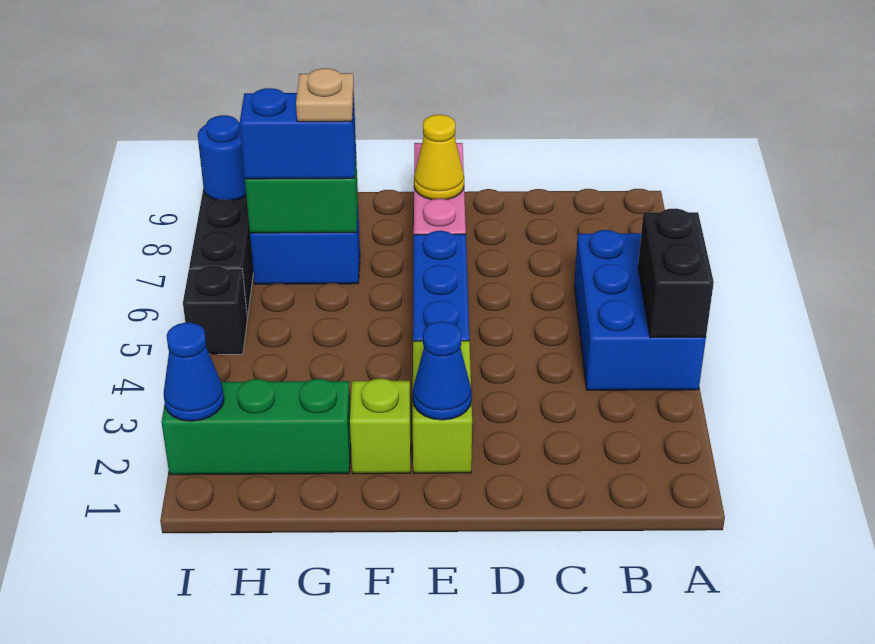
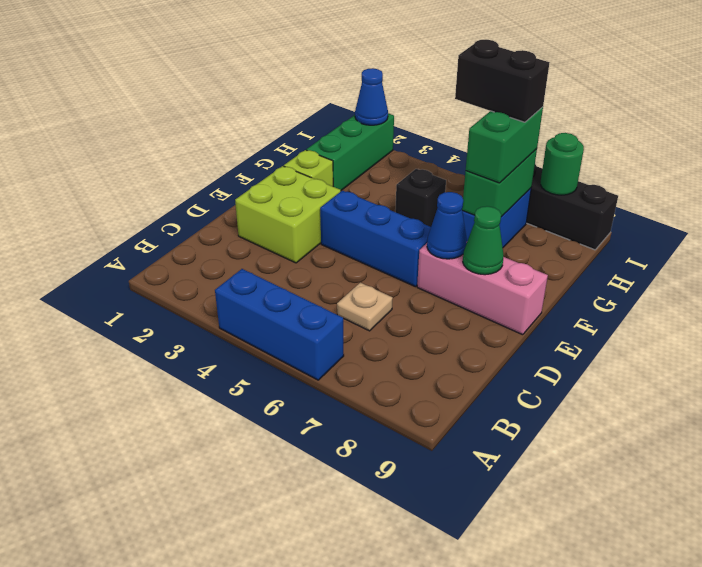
blue brick A4:B6 level 1 -> blue brick A4:A6 level 1
black brick A4:A5 level 2 -> black brick H6:H7 level 4
lime brick E2:E3 level 1 -> lime brick D2:E3 level 1
blue cone E2 level 2 -> blue cone E7 level 2
yellow cone E8 level 2 -> green cone E8 level 2
blue brick G7:H7 level 3 -> green brick G7:H7 level 3
tan plate G7 level 4 -> tan plate C6 level 1
black brick I5 level 1 -> black brick G5 level 1
blue round brick I8 level 2 -> green round brick I8 level 2

